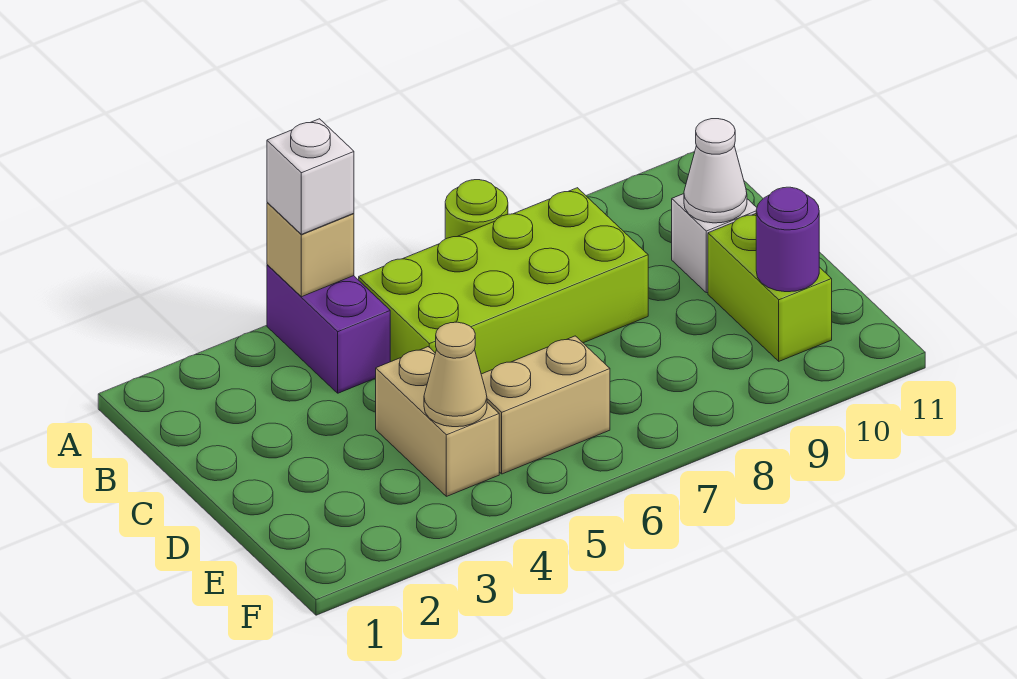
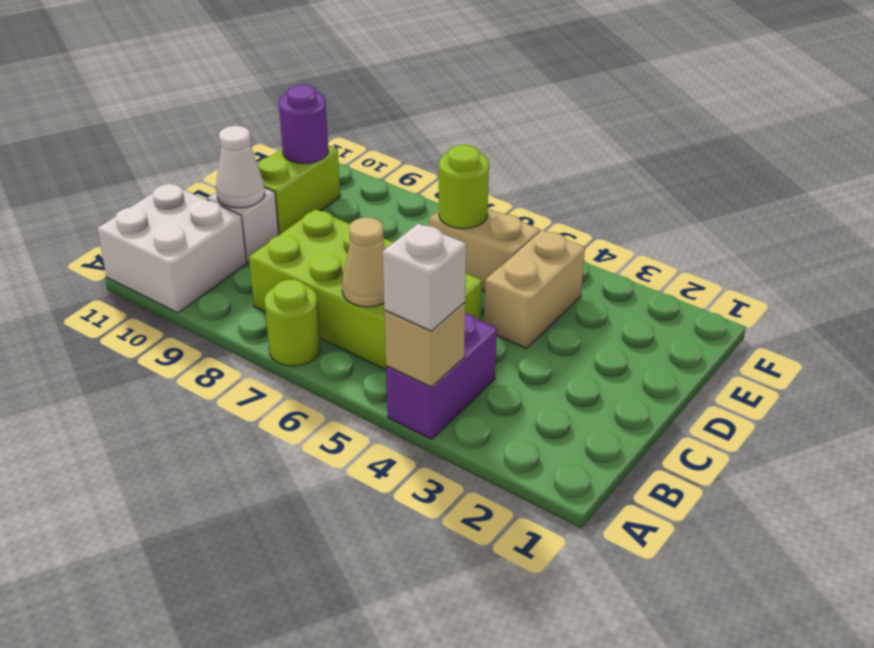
none -> white brick A10:B11 level 1
tan cone E4 level 2 -> tan cone B6 level 2
none -> lime round brick E6 level 2

